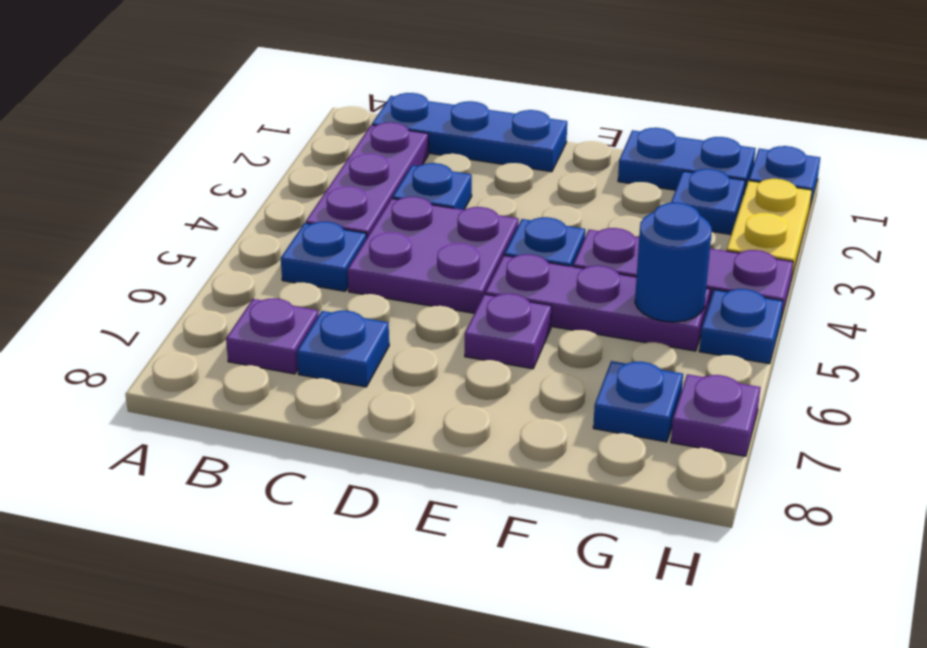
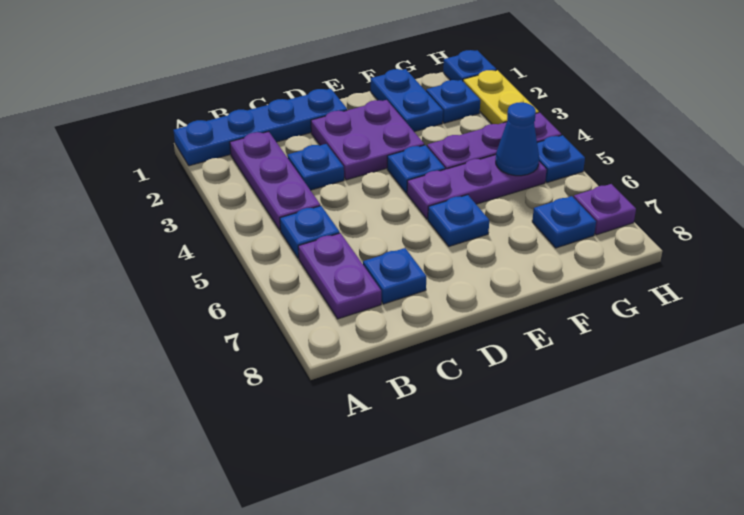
blue plate B1:D1 level 1 -> blue plate A1:D1 level 1
purple plate B7 level 1 -> purple plate B6:B7 level 1
purple plate C4:D5 level 1 -> purple plate D2:E3 level 1
purple plate E6 level 1 -> blue plate E6 level 1
blue plate F1:G1 level 1 -> blue plate F1:F2 level 1
blue round brick G5 level 2 -> blue cone G5 level 2

